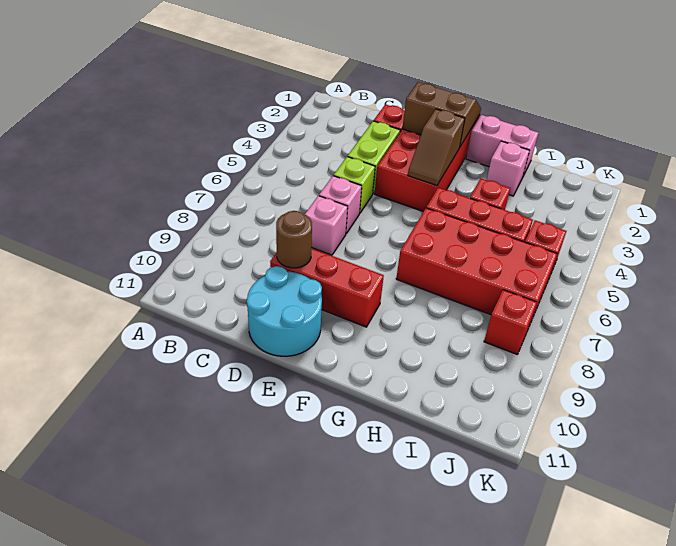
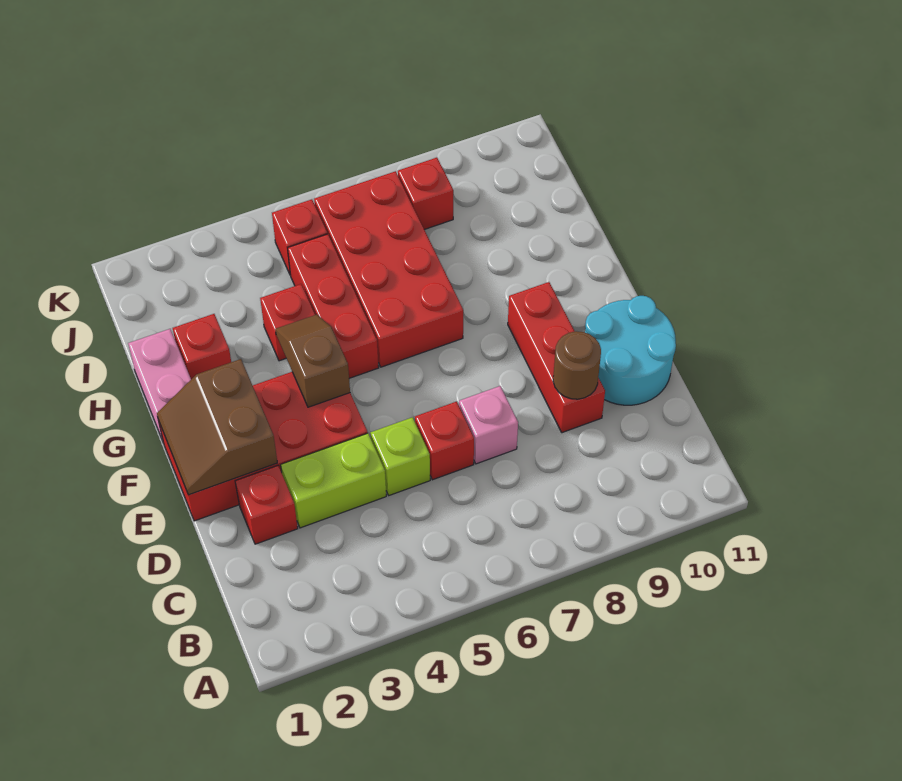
pink brick D6 level 1 -> red brick D6 level 1
brown slope F3:F4 level 2 top 3 -> brown slope F4:G4 level 2 top F
pink brick H2 level 1 -> red brick H2 level 1

